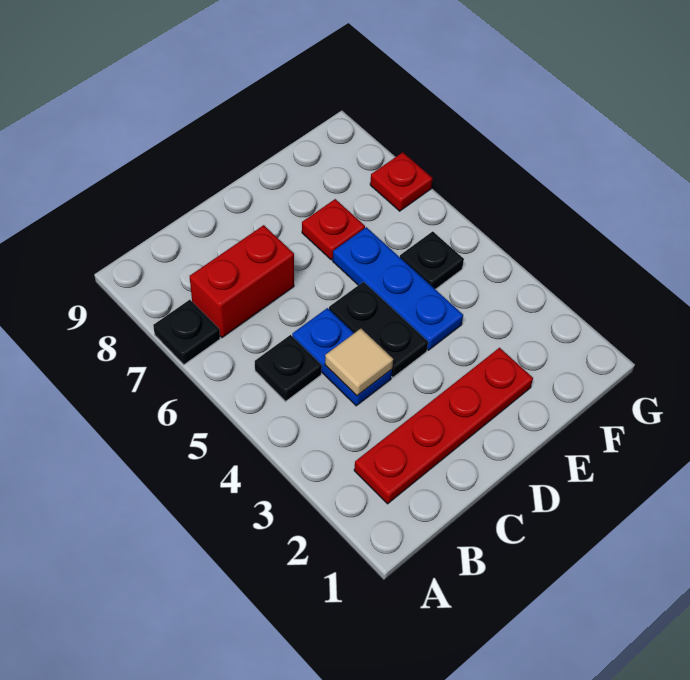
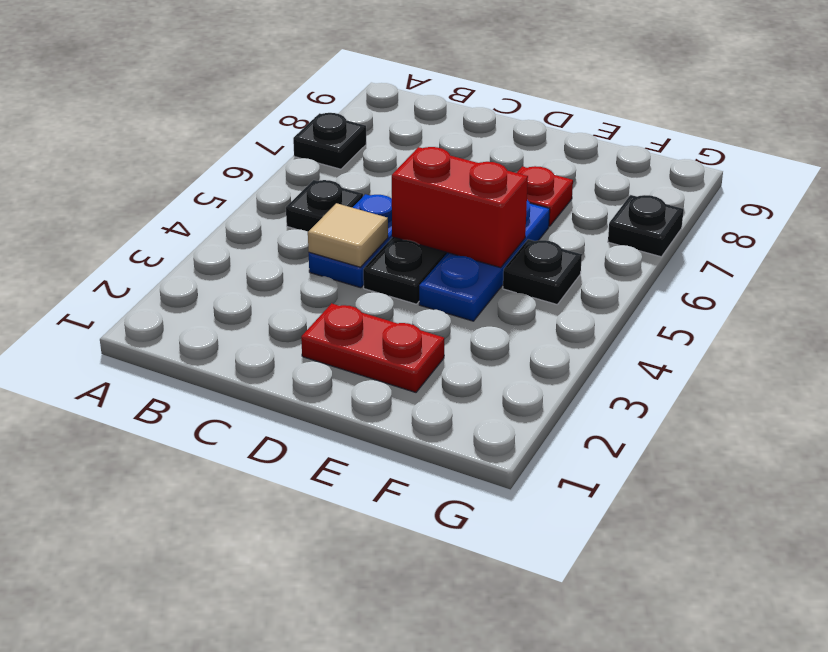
red plate B2:E2 level 1 -> red plate D2:E2 level 1
red brick B7:C7 level 1 -> red brick D5:E5 level 2
red plate G7 level 1 -> black plate G7 level 1

